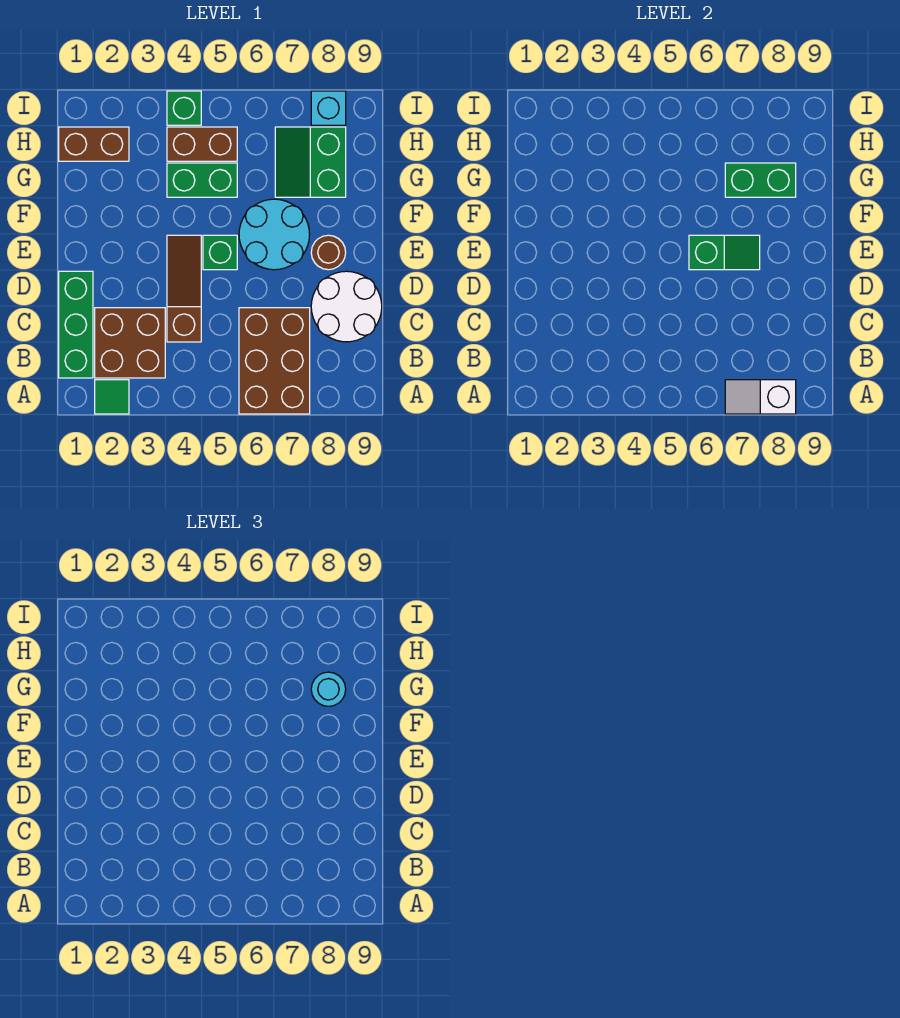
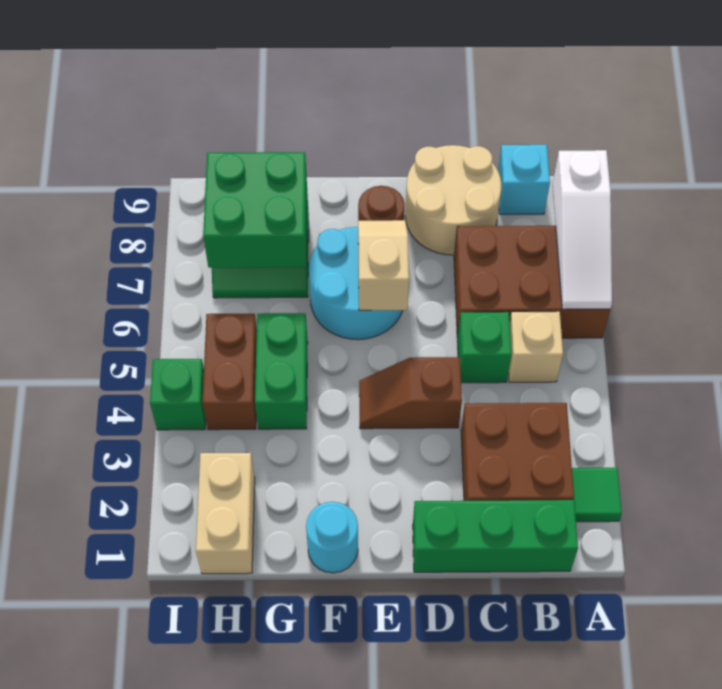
white slope A7:A8 level 2 top 8 -> white slope A6:A8 level 2 top 8
none -> tan brick B5 level 1
brown slope C4:E4 level 1 top C -> brown slope D4:E4 level 1 top D
white round brick C8:D9 level 1 -> tan round brick C8:D9 level 1
green brick E5 level 1 -> green brick C5 level 1
green slope E6:E7 level 2 top 6 -> tan slope E6:E7 level 2 top 6
green brick G7:G8 level 2 -> green brick G7:H8 level 2
cyan round brick G8 level 3 -> cyan round brick F1 level 1
brown brick H1:H2 level 1 -> tan brick H1:H2 level 1
cyan brick I8 level 1 -> cyan brick B9 level 1

